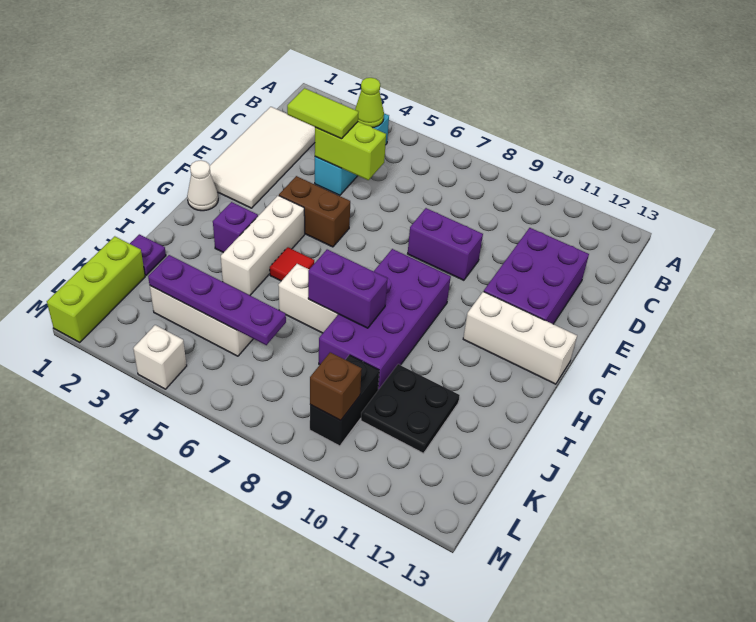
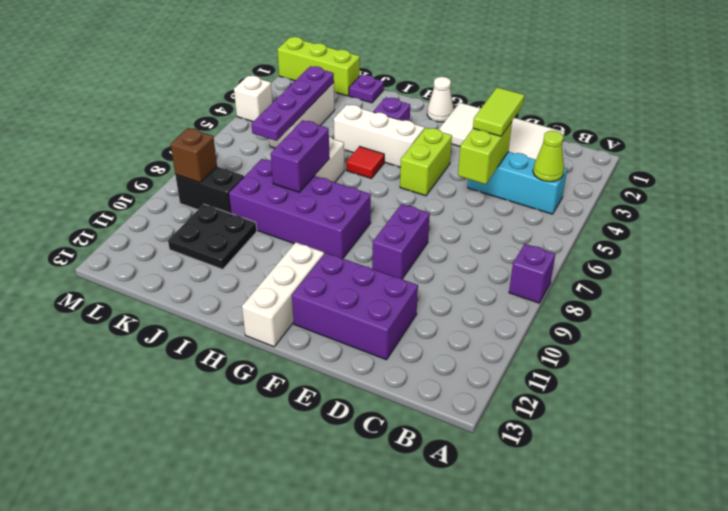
none -> purple brick A8 level 1
brown brick F4:F5 level 1 -> lime brick F4:F5 level 1

